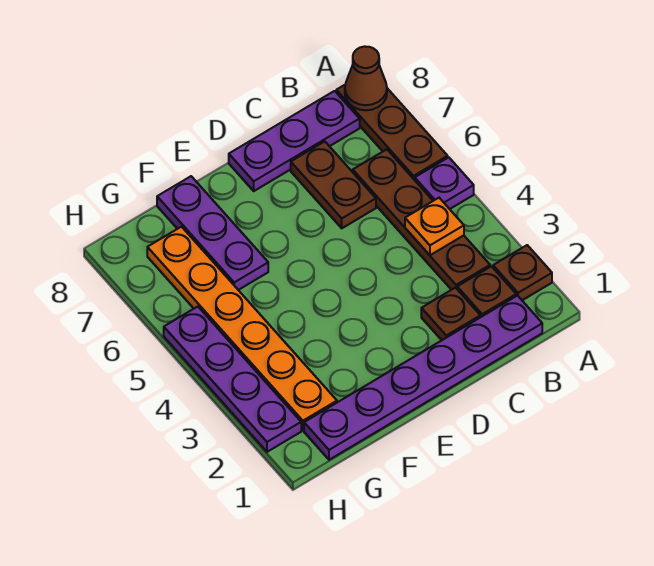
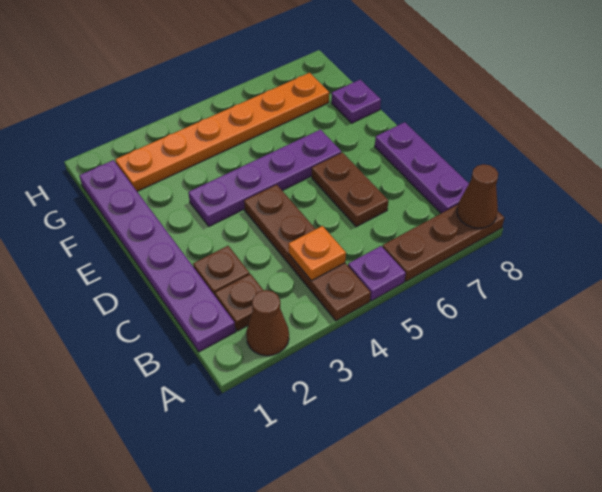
brown plate A2 level 1 -> brown cone A2 level 1
brown plate B3:B6 level 1 -> brown plate A4:D4 level 1
brown plate C6:C7 level 1 -> brown plate C6:D6 level 1
purple plate F6:F8 level 1 -> purple plate F8 level 1
purple plate H2:H5 level 1 -> purple plate E3:E6 level 1

